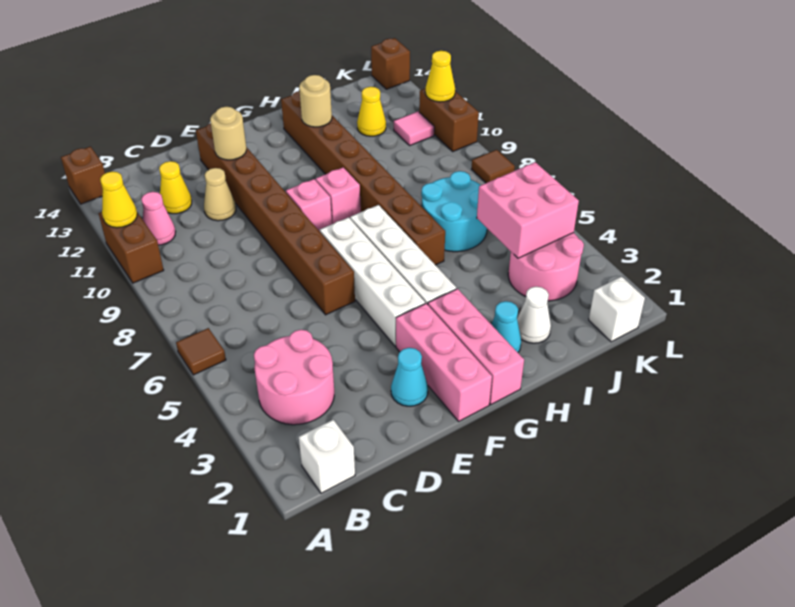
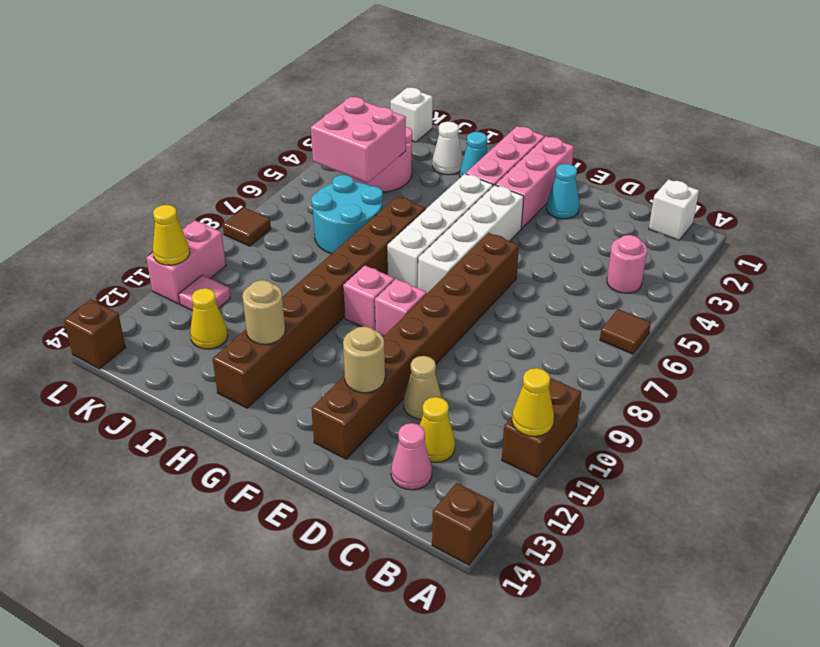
pink round brick B3:C4 level 1 -> pink round brick B4 level 1
pink cone B11 level 1 -> pink cone C13 level 1
brown brick L10:L11 level 1 -> pink brick L10:L11 level 1

